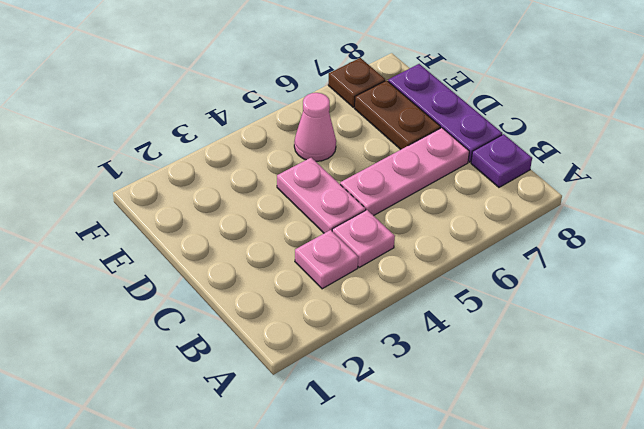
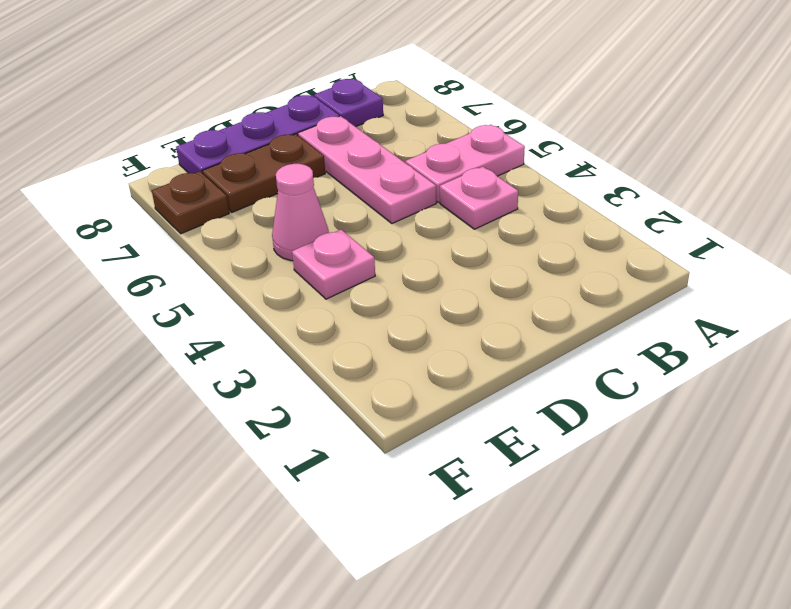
pink plate B3 level 1 -> pink plate E4 level 1
pink plate C4:D4 level 1 -> pink plate A5:B5 level 1

